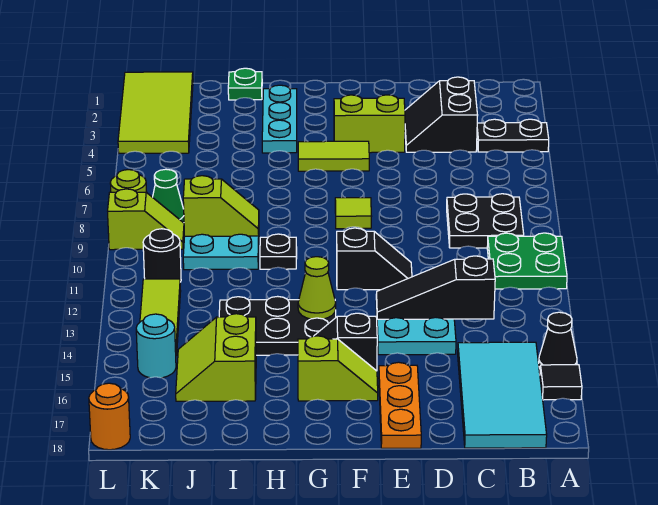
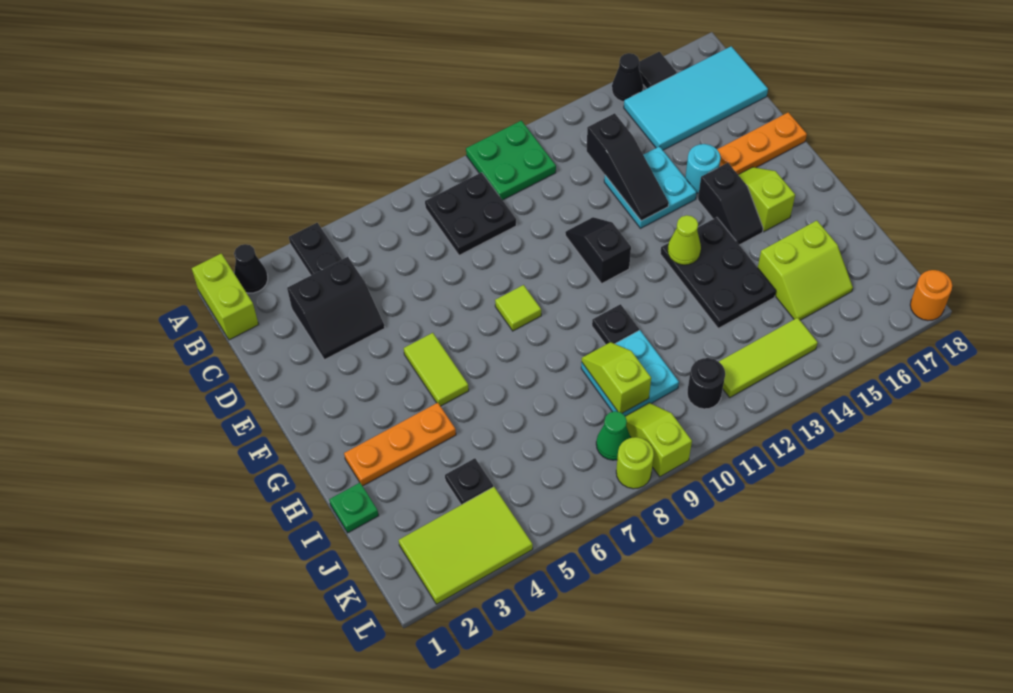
none -> black cone A2 level 1
lime brick E4:F4 level 1 -> lime brick A1:B1 level 1
cyan plate H2:H4 level 1 -> orange plate H2:H4 level 1
none -> black plate J4 level 1
lime tile K1:L4 level 1 -> lime tile K2:L4 level 1
cyan round brick K15 level 1 -> cyan round brick E15 level 1

